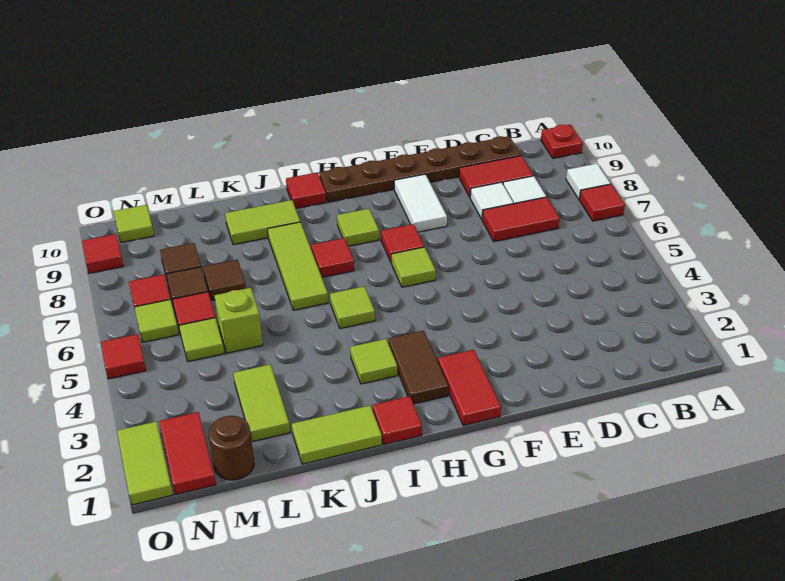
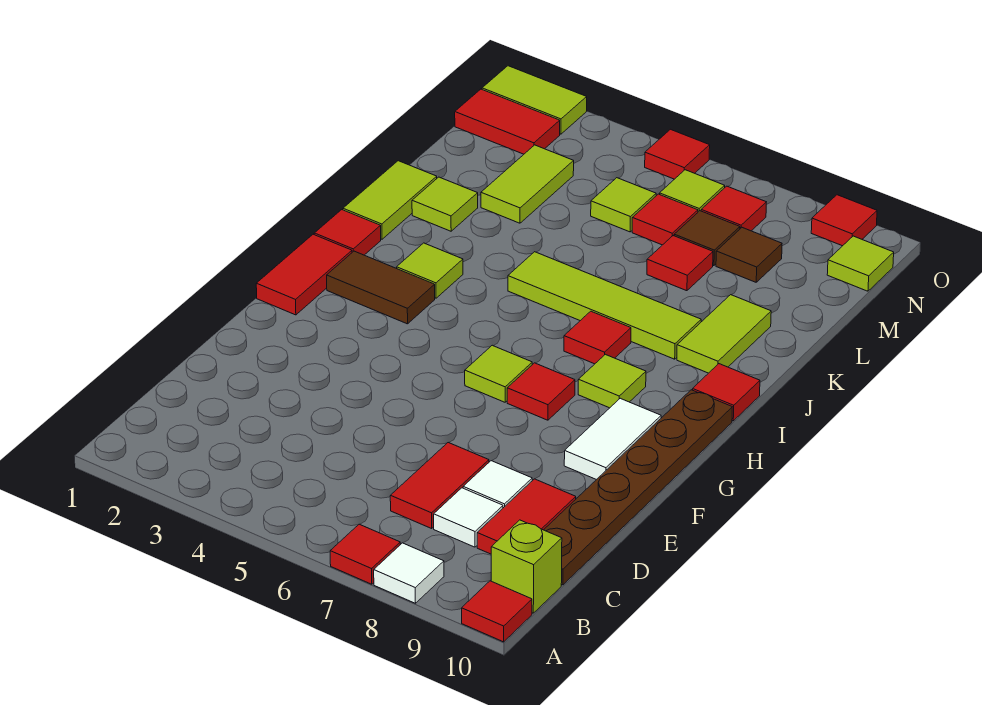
red plate A10 level 1 -> red tile A10 level 1
white tile F8:F9 level 1 -> white tile F9:G9 level 1
red tile G1:G2 level 1 -> red tile G1:H1 level 1
lime tile I5 level 1 -> lime tile K2 level 1
lime tile J6:J8 level 1 -> lime tile J5:J8 level 1
lime tile L2:L3 level 1 -> lime tile L3:M3 level 1
lime brick L5 level 1 -> lime brick B10 level 1
brown tile L7 level 1 -> red tile L7 level 1
brown round brick M1 level 1 -> none

